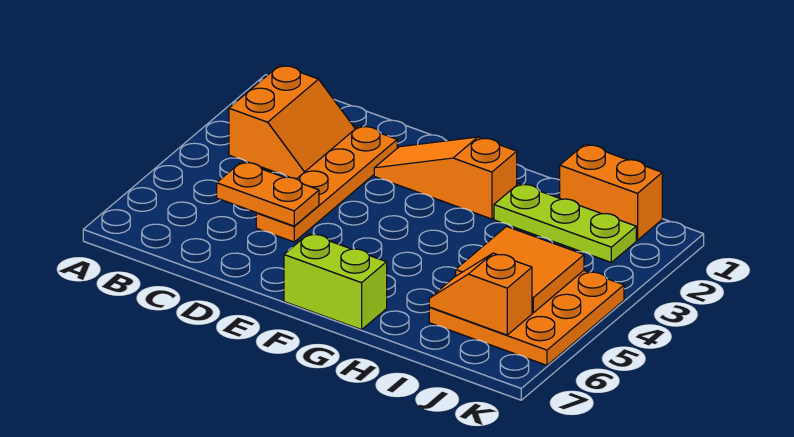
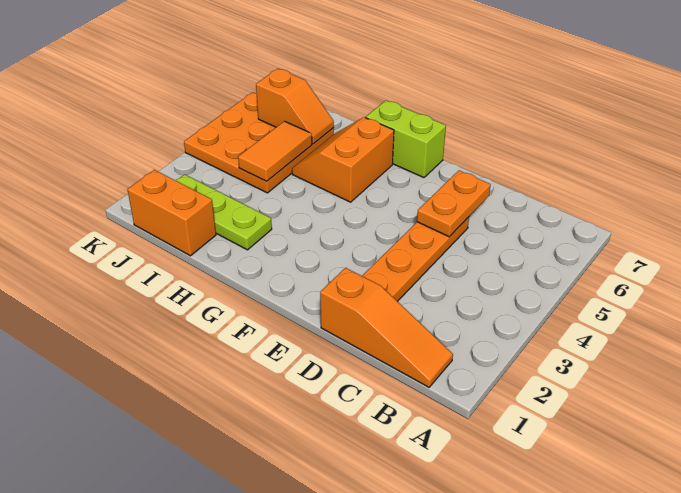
orange slope B2:C3 level 1 top B -> orange slope G5:H6 level 1 top G
orange plate C5:D5 level 2 -> orange plate D5:D6 level 2
orange slope E2:G2 level 1 top G -> orange slope B1:D1 level 1 top D
orange tile I4:J5 level 2 -> orange tile I4:I5 level 2

